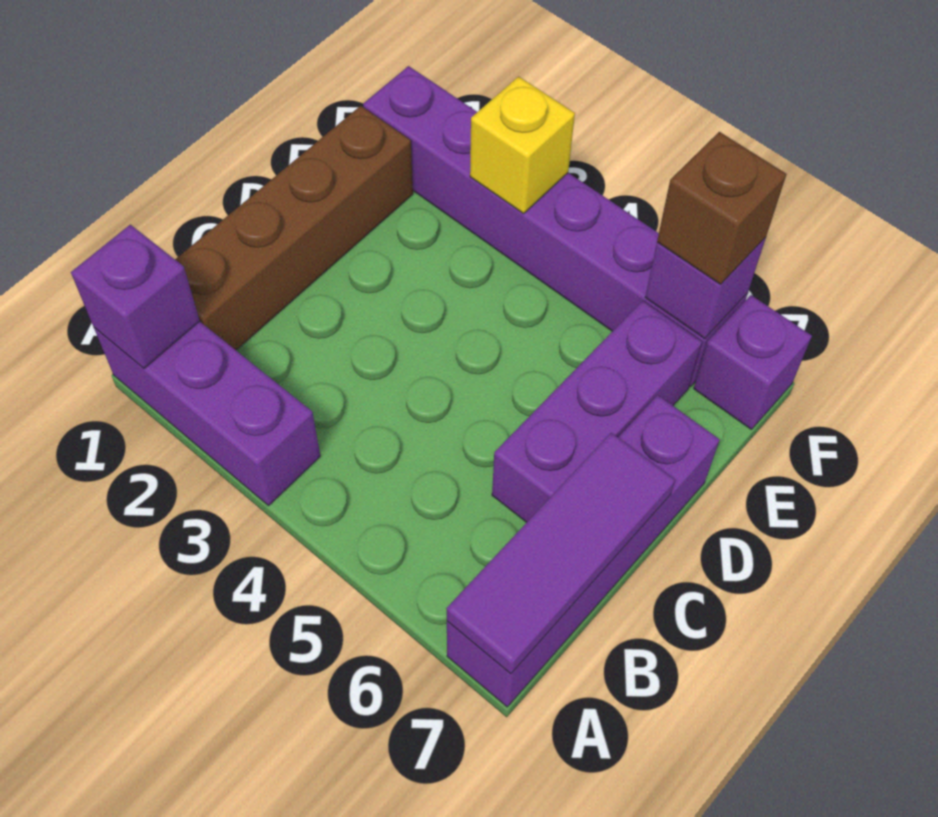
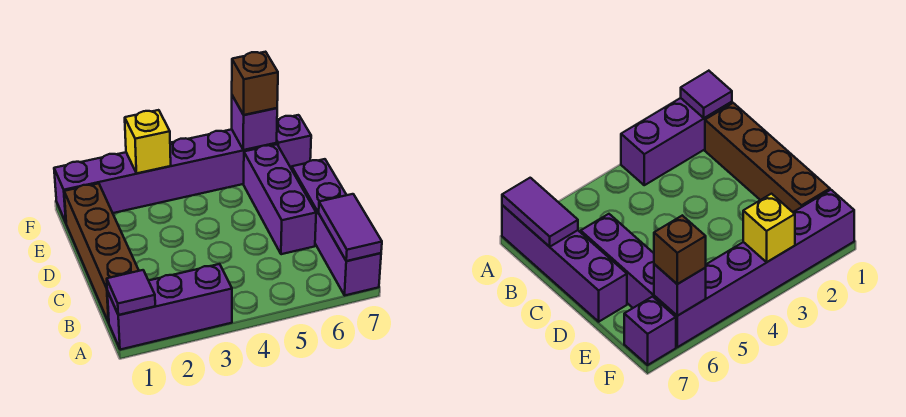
purple brick A1 level 2 -> purple tile A1 level 2
purple tile A7:C7 level 2 -> purple tile A7:B7 level 2

